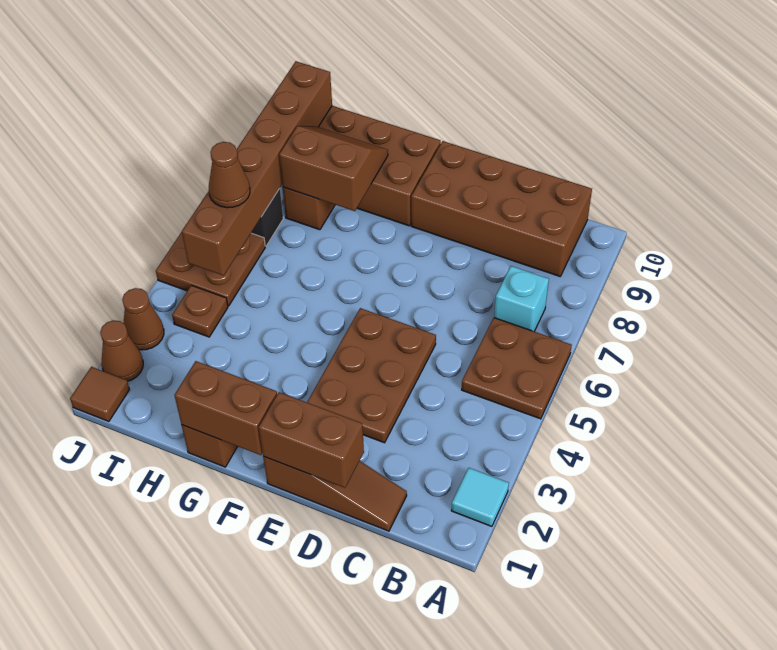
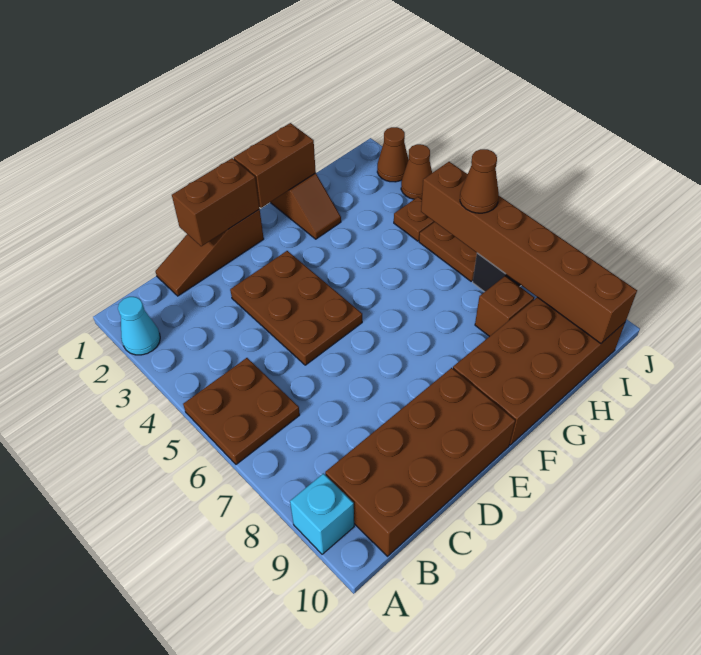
cyan tile A2 level 1 -> cyan cone A2 level 1
cyan brick B7 level 1 -> cyan brick A9 level 1
brown slope G8:H9 level 2 top 8 -> none
brown tile J1 level 1 -> none

